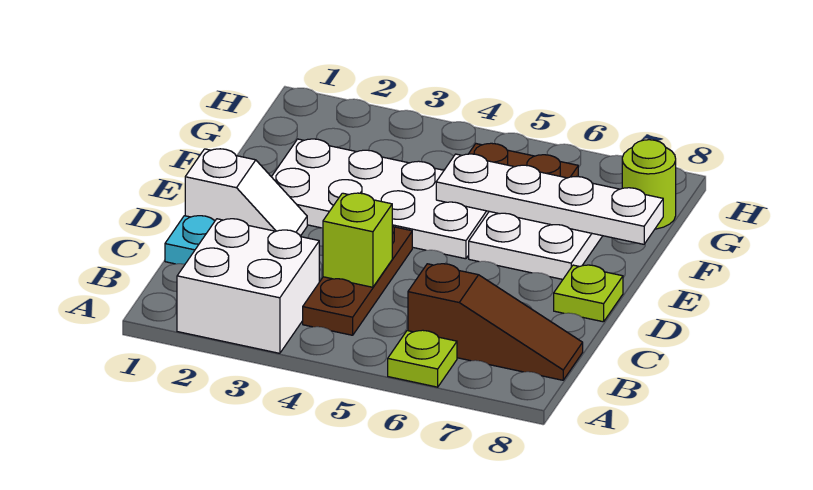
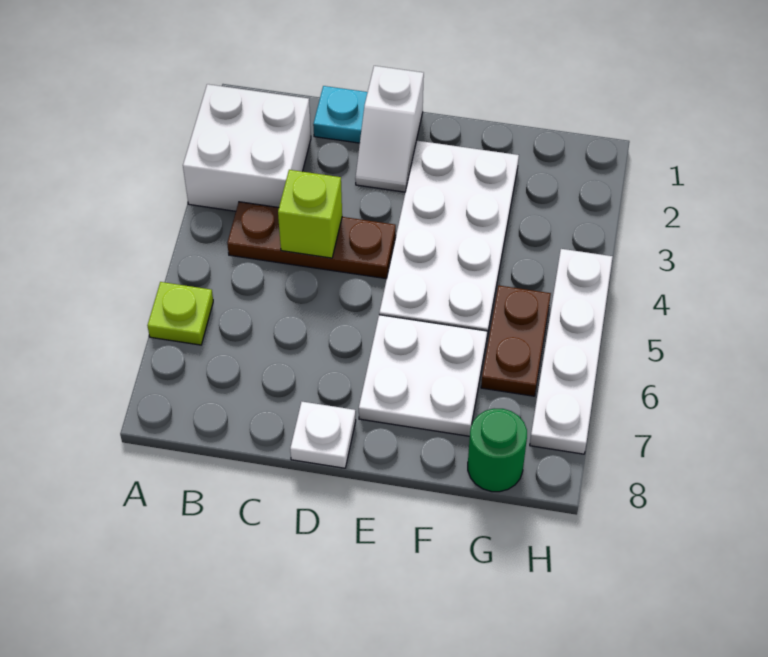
brown slope B6:B8 level 1 top 6 -> none
lime plate D8 level 1 -> white plate D8 level 1
white plate F5:F8 level 2 -> white plate H4:H7 level 1
lime round brick G8 level 1 -> green round brick G8 level 1

